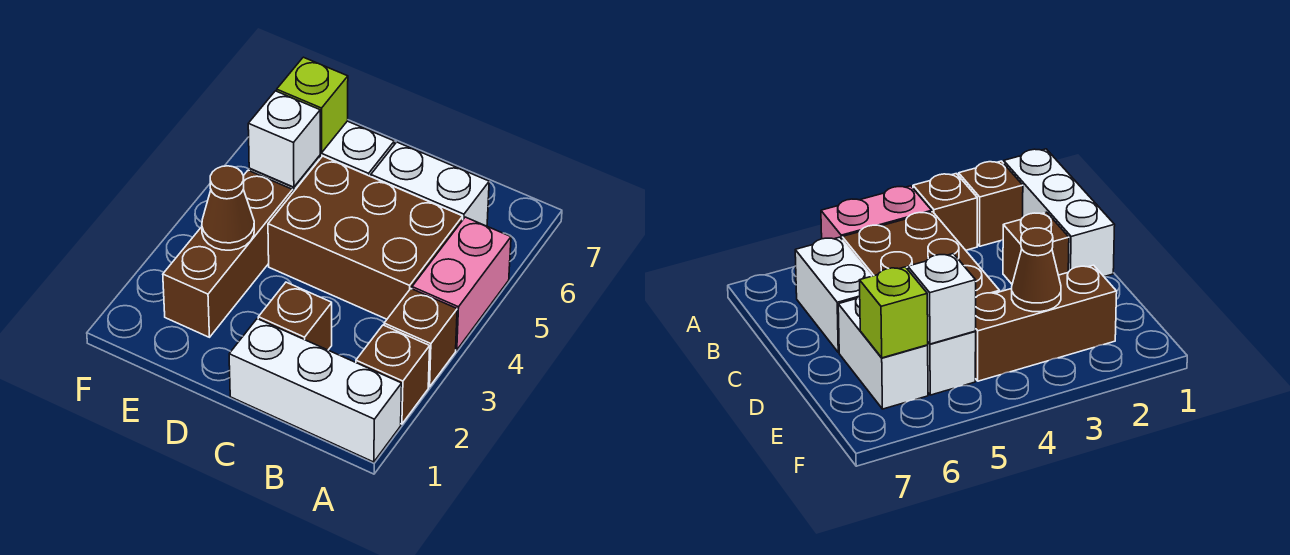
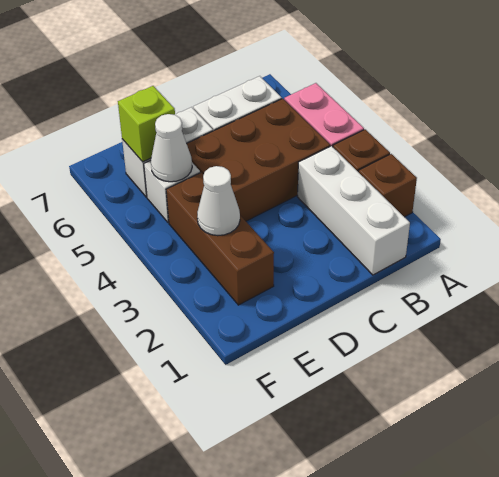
white brick A1:C1 level 1 -> white brick B1:B3 level 1
brown brick C2 level 1 -> none
brown cone E3 level 2 -> white cone E3 level 2
white brick E5 level 2 -> white cone E5 level 2

